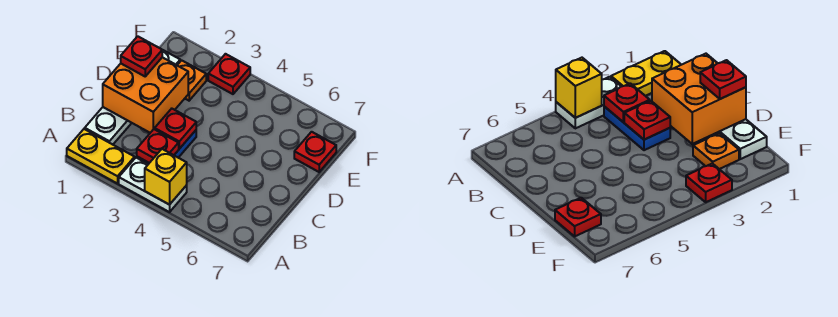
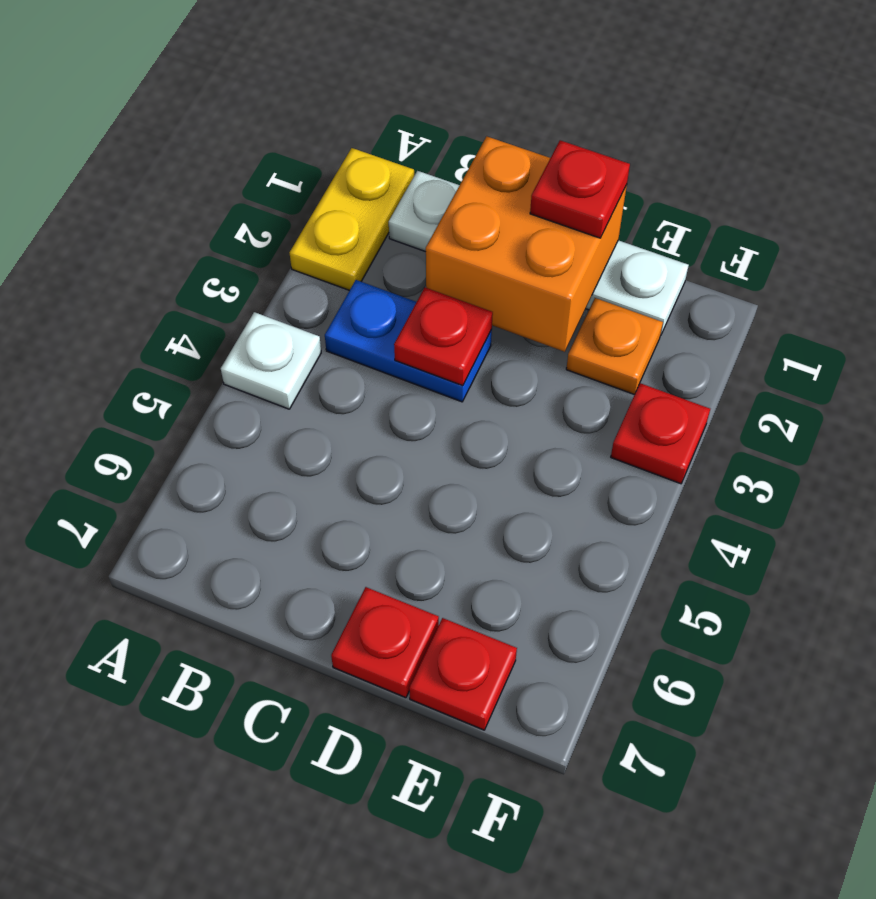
white plate A3:A4 level 1 -> white plate A4 level 1
yellow brick A4 level 2 -> none
red plate B3 level 2 -> red plate D7 level 1

